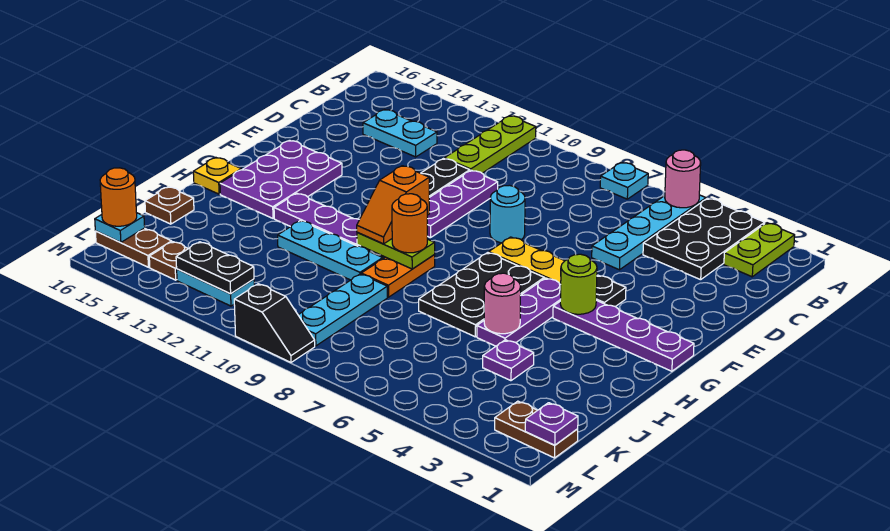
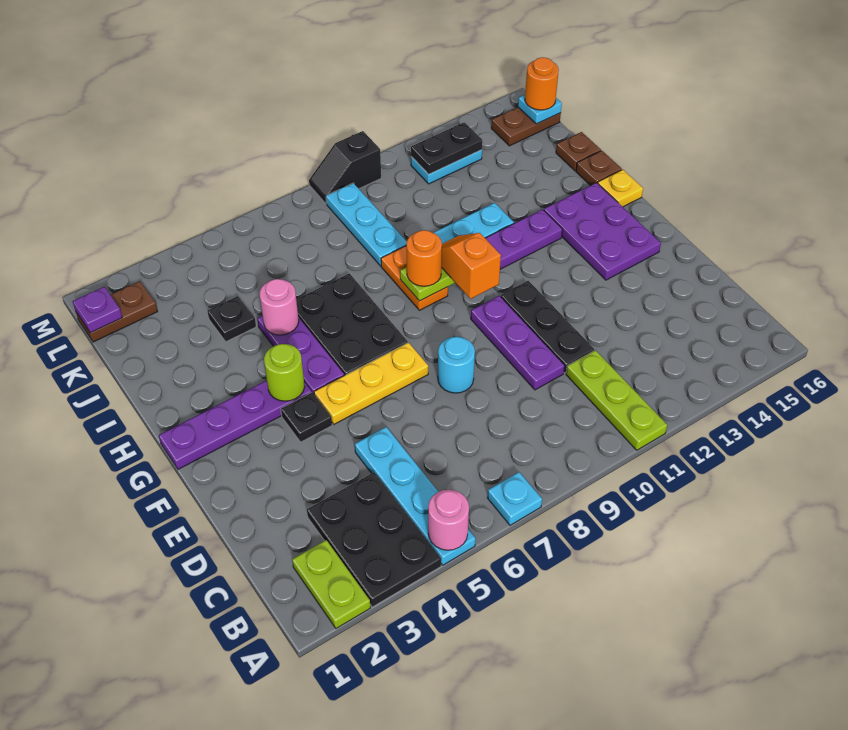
cyan plate C13:C14 level 1 -> none
purple plate J4 level 1 -> black plate J4 level 1
brown plate L14 level 1 -> brown plate I16 level 1

